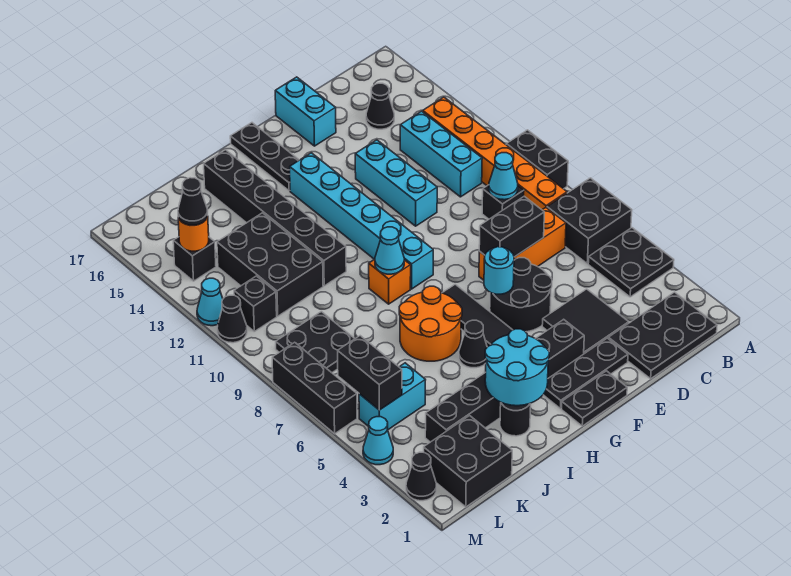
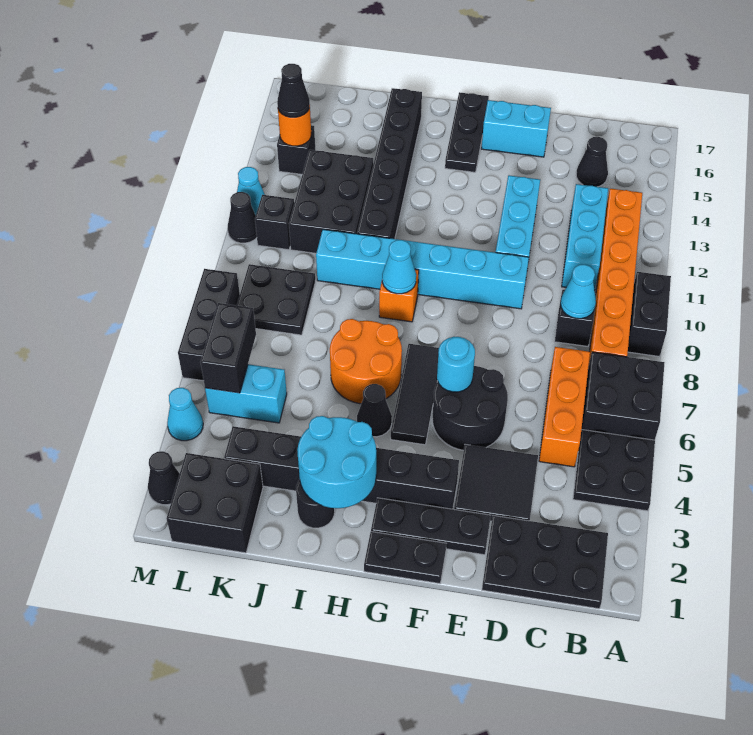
orange brick C7:E7 level 1 -> orange brick C5:C7 level 1
black brick D7:E7 level 2 -> none
cyan brick E16:E17 level 1 -> cyan brick E16:F16 level 1
cyan brick G9:G14 level 1 -> cyan brick E10:J10 level 1

